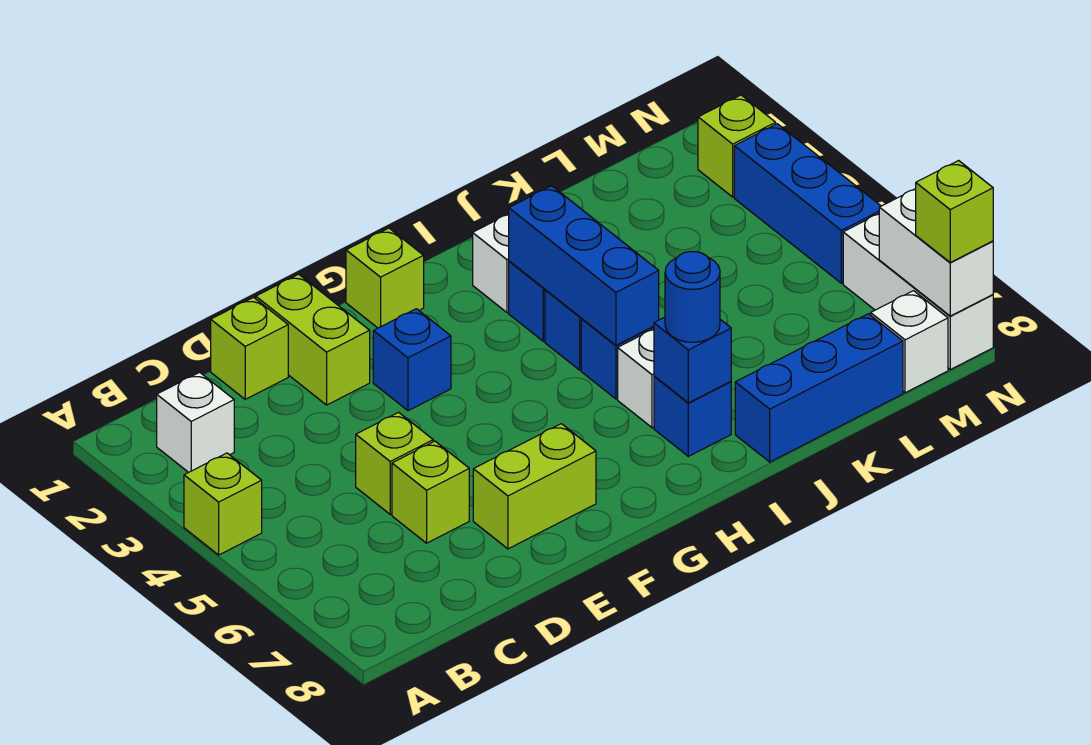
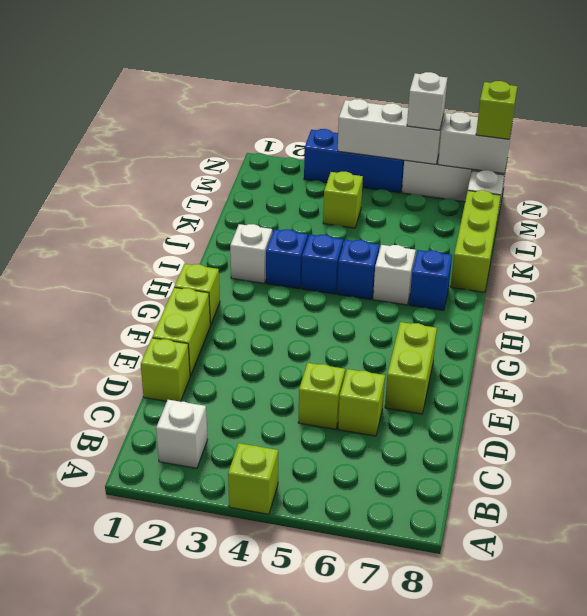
lime brick E1:E2 level 1 -> lime brick E1:F1 level 1
blue brick F3 level 1 -> none
blue brick I3:I5 level 2 -> none
blue brick I7 level 2 -> none
blue round brick I7 level 3 -> none
blue brick J8:L8 level 1 -> lime brick J8:L8 level 1
lime brick N2 level 1 -> lime brick L4 level 1
none -> white brick N4:N6 level 2
none -> white brick N6 level 3

